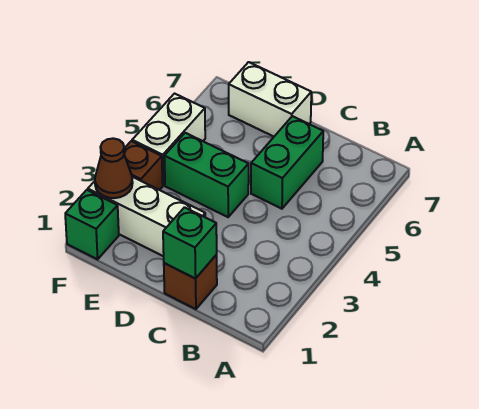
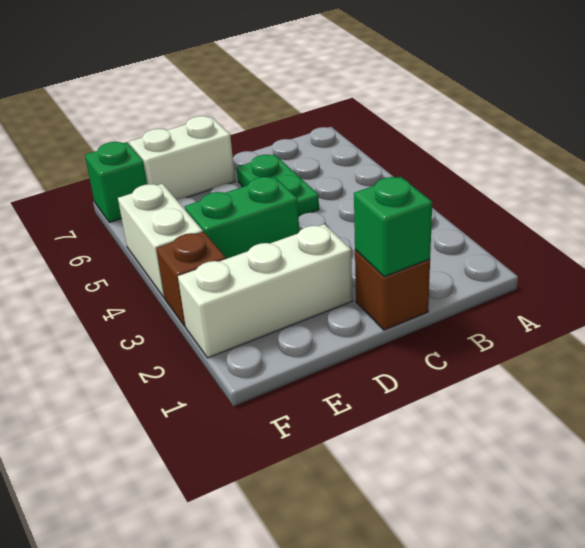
green brick C5:C6 level 1 -> green plate C5:C6 level 1
green brick F1 level 1 -> green brick F7 level 1
brown cone F2 level 2 -> none

